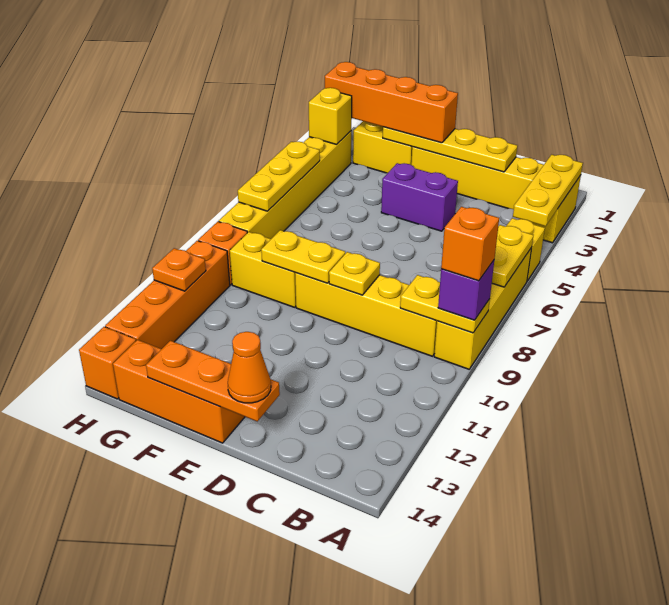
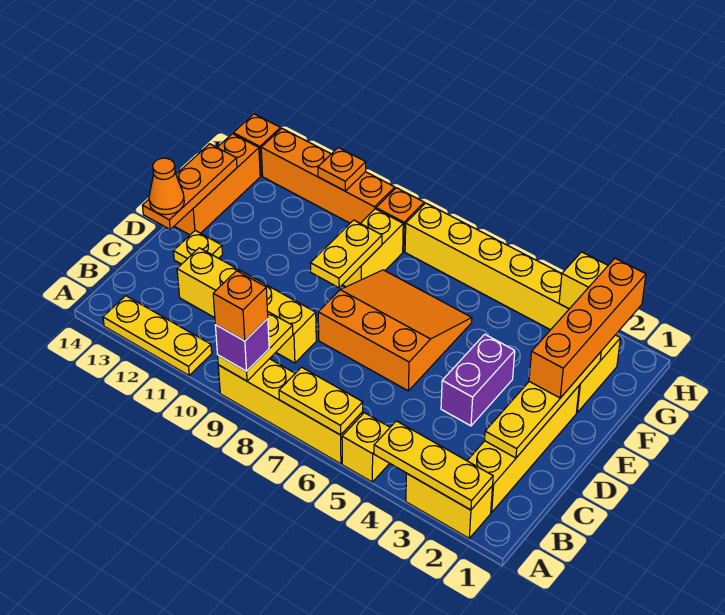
yellow brick B9:E9 level 1 -> yellow brick C9:C12 level 1
none -> orange slope D6:F8 level 1 top D
yellow plate D9 level 2 -> yellow plate D13 level 1
yellow plate H5:H7 level 2 -> yellow plate A11:A13 level 1

